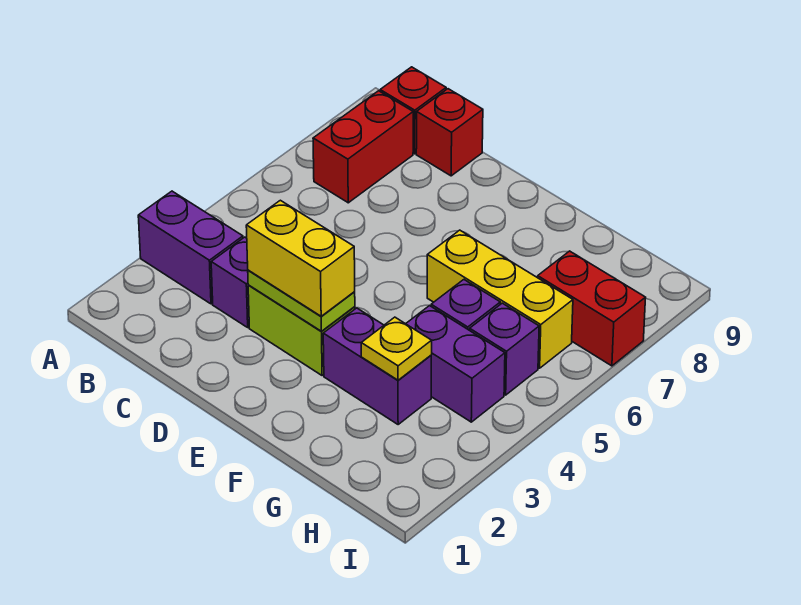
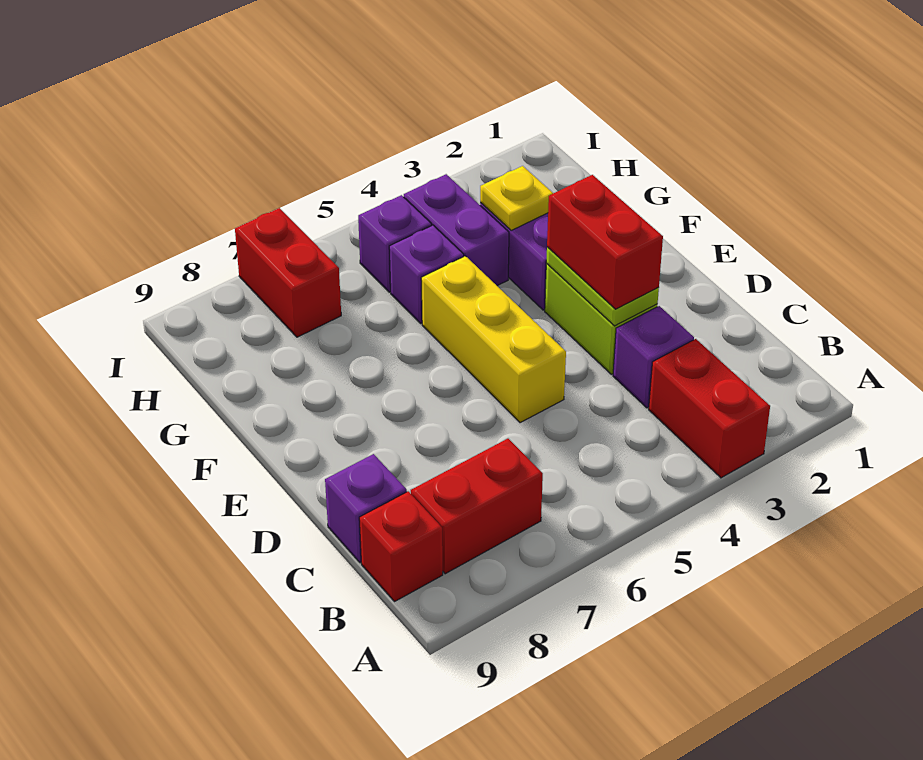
purple brick A3:B3 level 1 -> red brick A3:B3 level 1
red brick C9 level 1 -> purple brick C9 level 1
yellow brick D3:E3 level 3 -> red brick D3:E3 level 3
yellow brick F6:H6 level 1 -> yellow brick D5:F5 level 1

